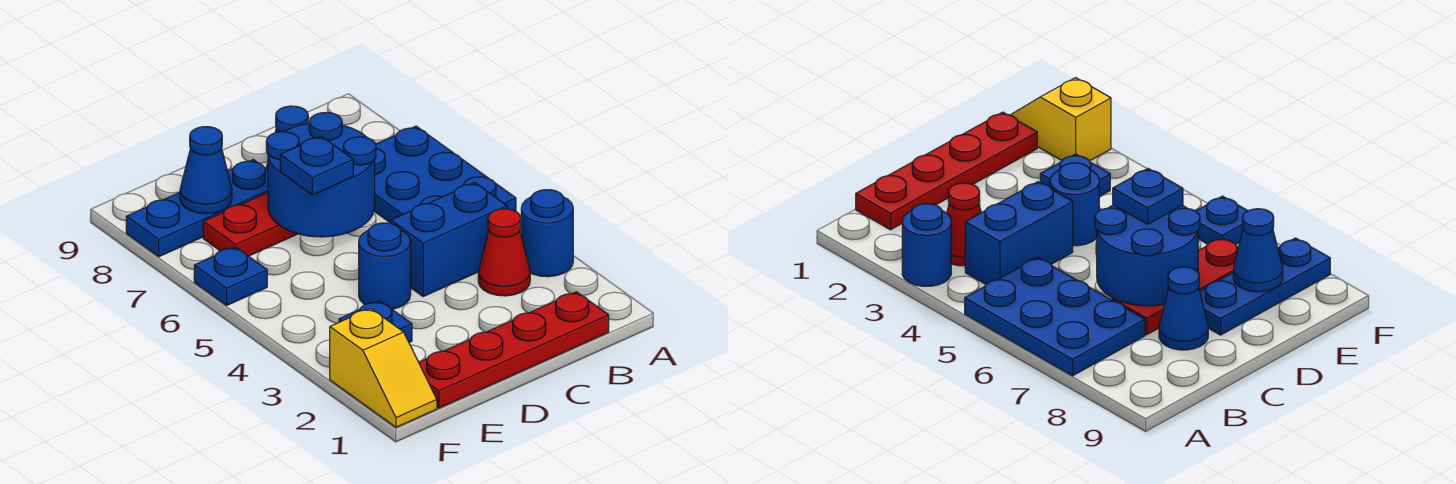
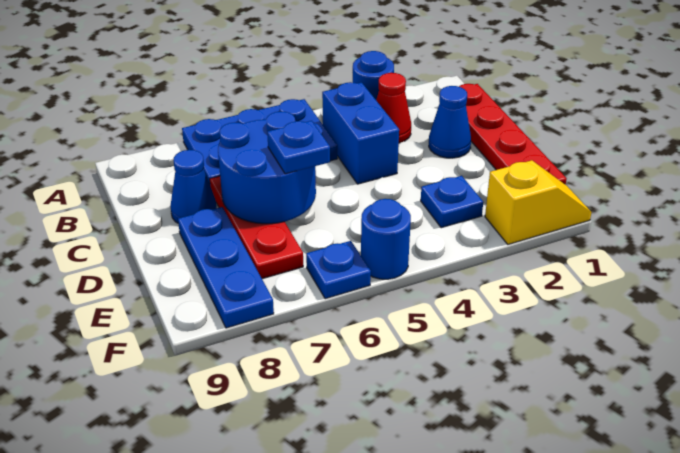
blue round brick D4 level 1 -> blue round brick F5 level 1
blue cone E8 level 2 -> blue cone C2 level 1

